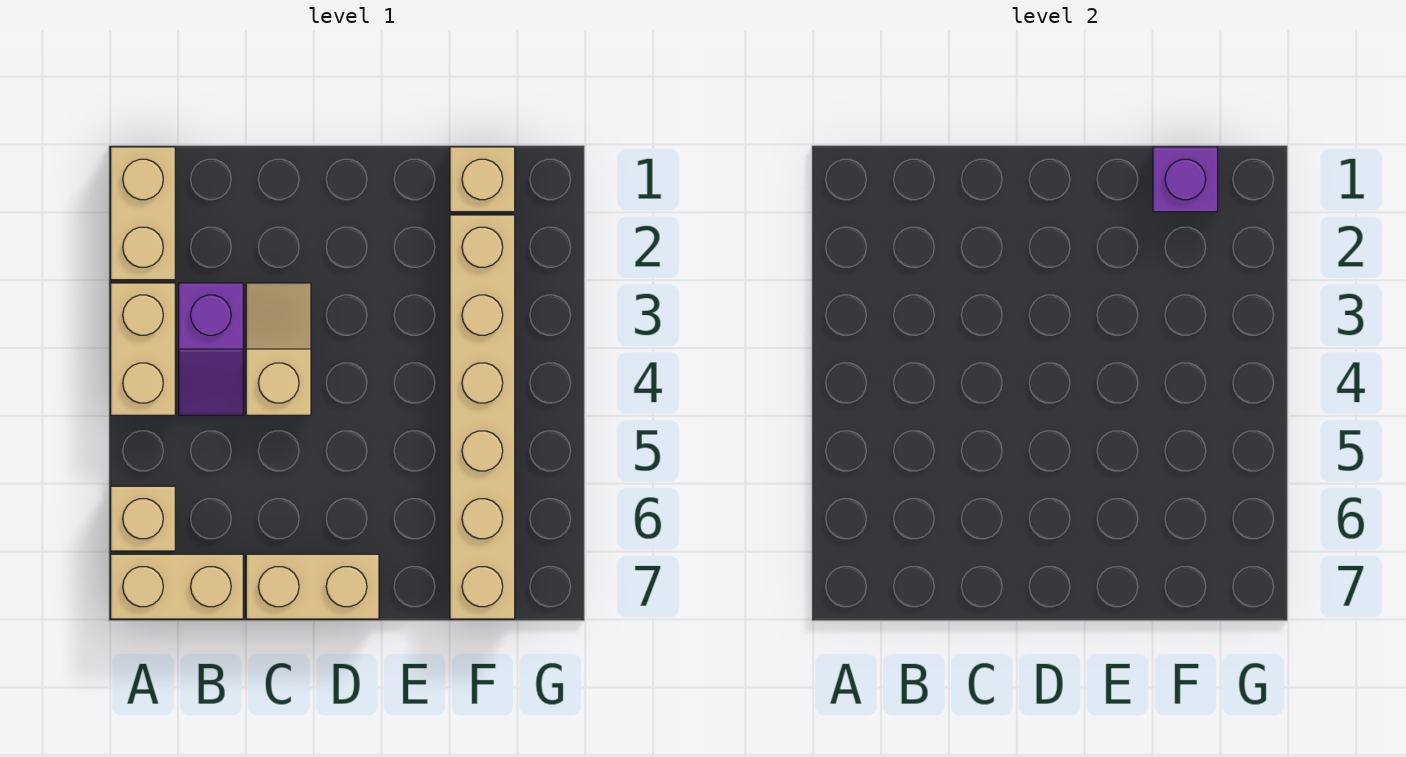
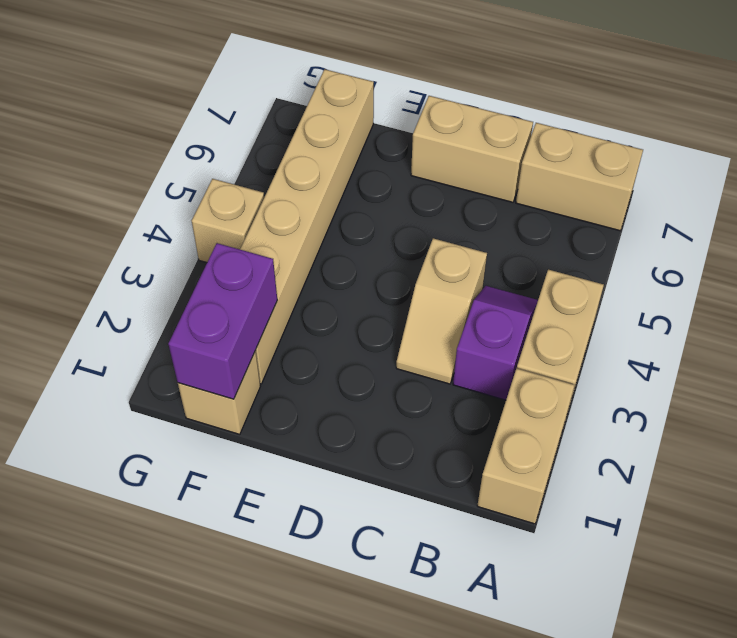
tan brick A6 level 1 -> tan brick G4 level 1
purple brick F1 level 2 -> purple brick F1:F2 level 2

